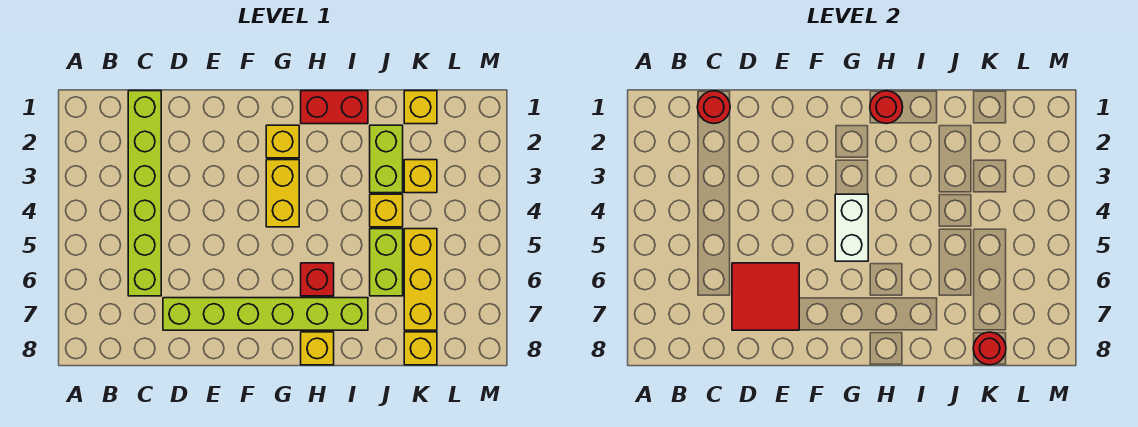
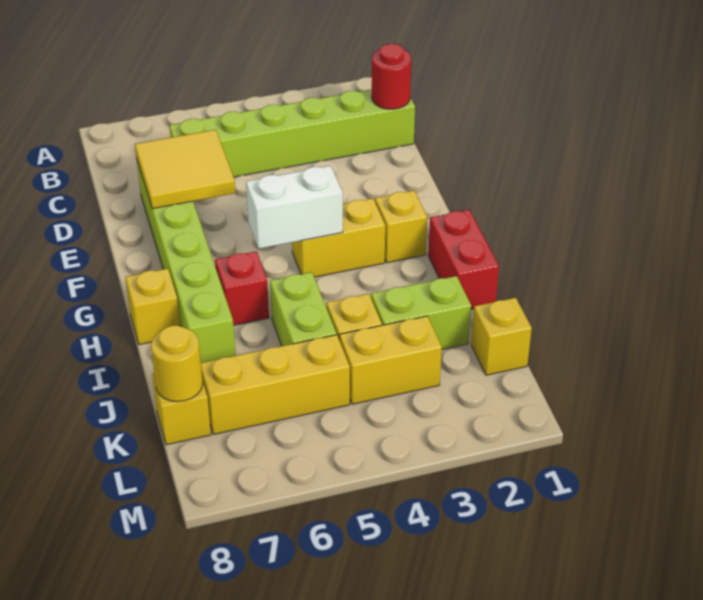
red tile D6:E7 level 2 -> yellow tile D6:E7 level 2
red round brick H1 level 2 -> none
lime brick J5:J6 level 1 -> lime brick I5:J5 level 1
yellow brick K3 level 1 -> yellow brick K3:K4 level 1
red round brick K8 level 2 -> yellow round brick K8 level 2

